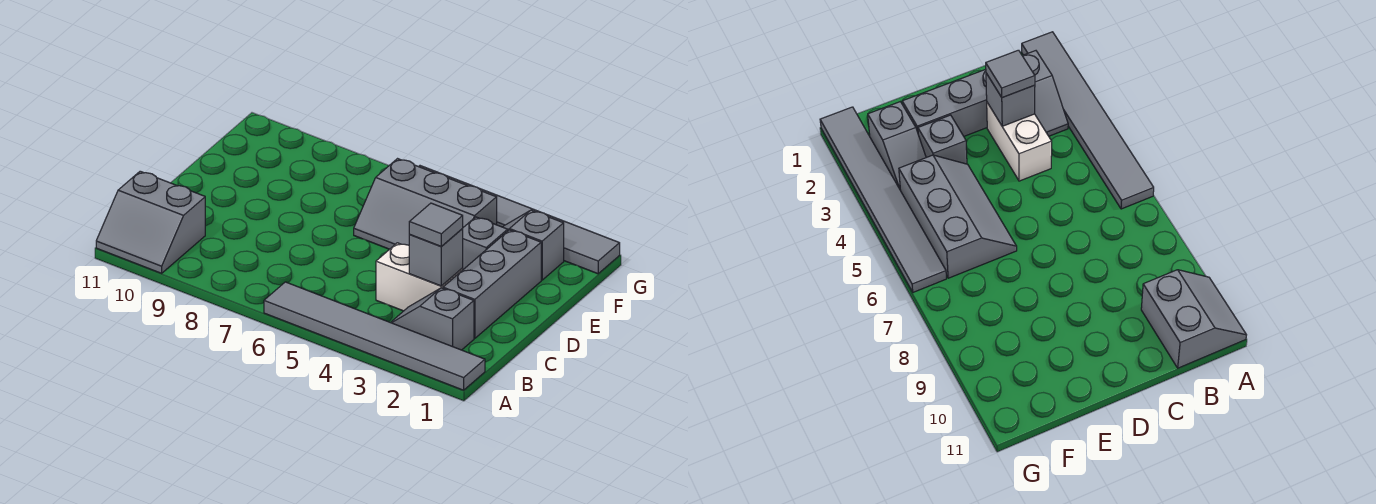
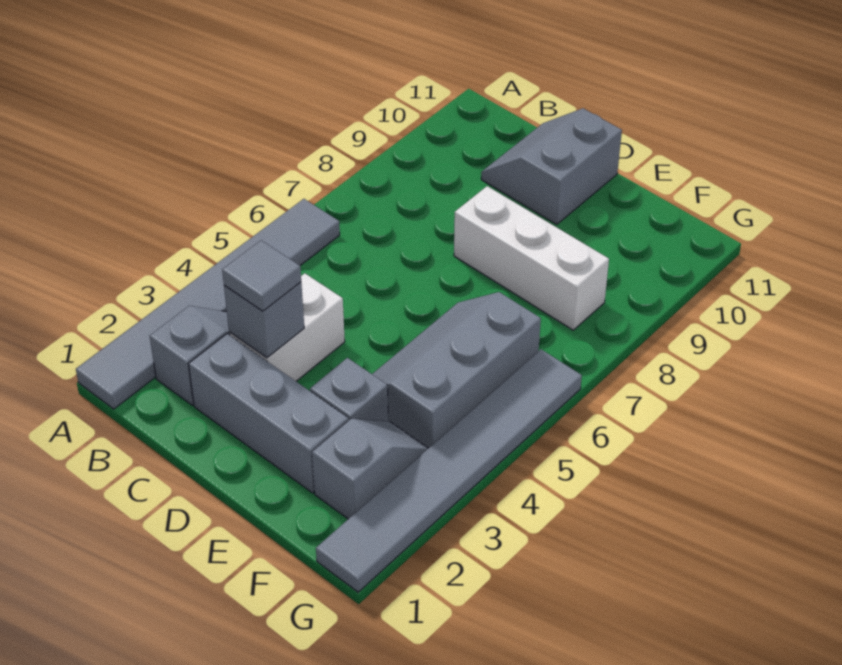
grey slope A10:B11 level 1 top B -> grey slope C10:D11 level 1 top D
none -> white brick D8:F8 level 1

